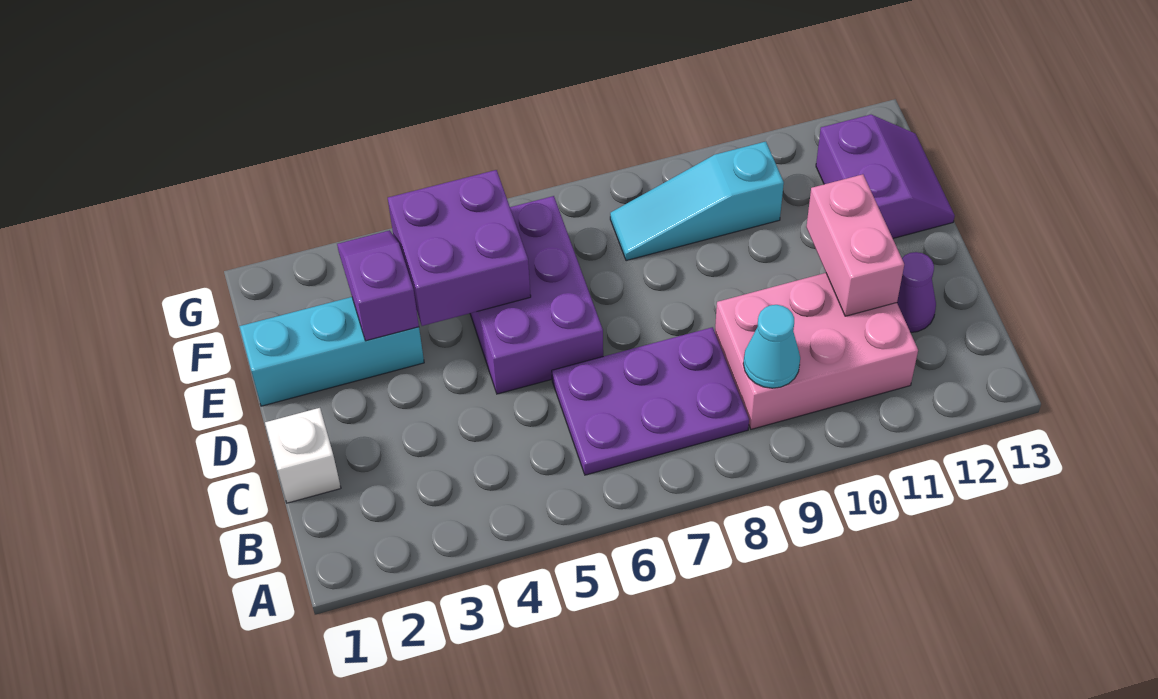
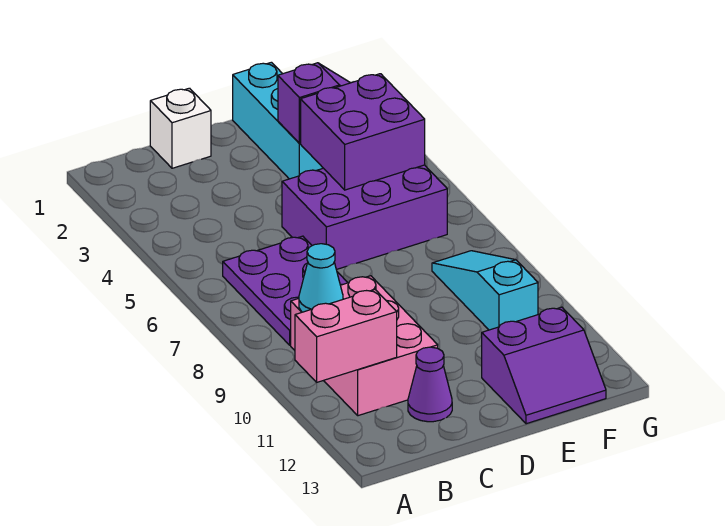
pink brick C11:D11 level 2 -> pink brick A11:B11 level 2

